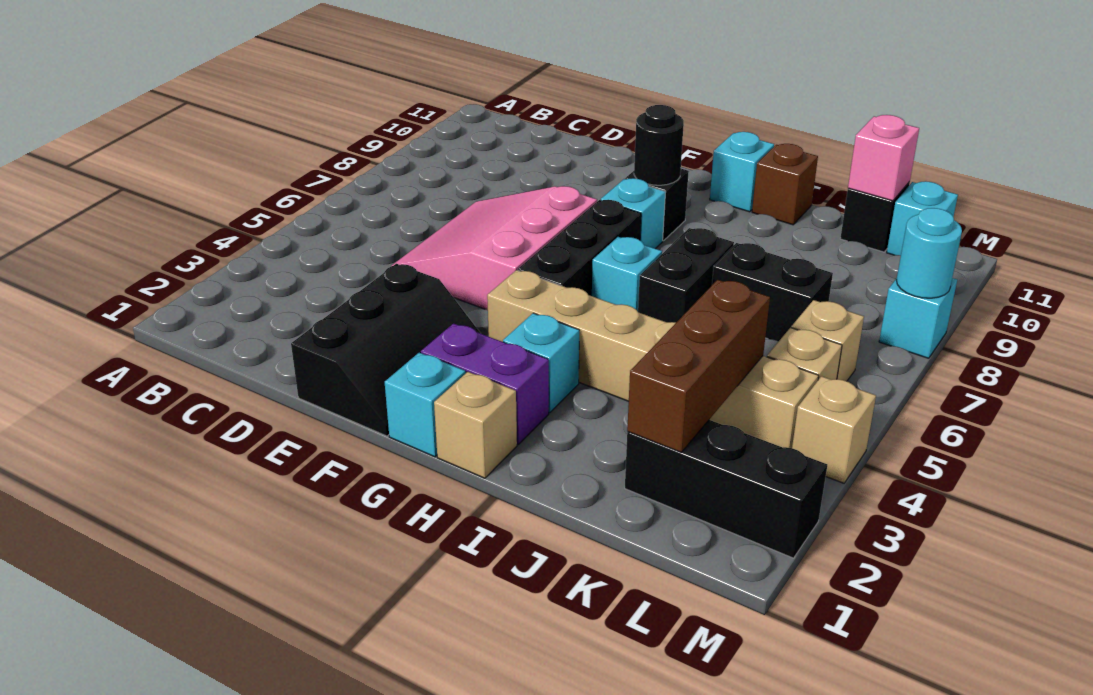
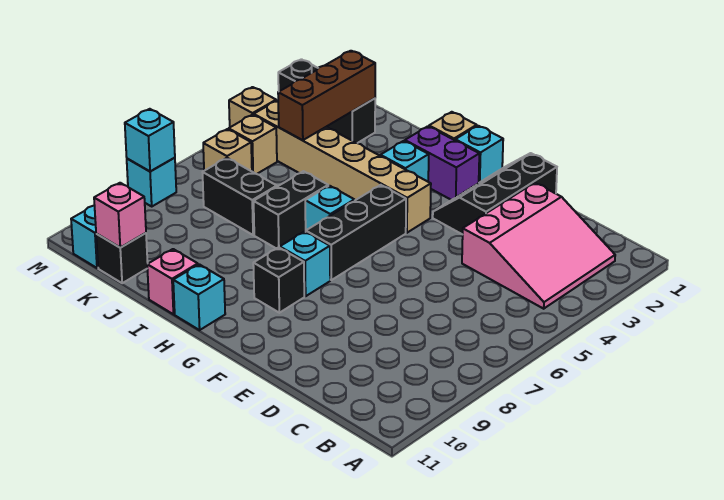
pink slope D5:F7 level 1 top F -> pink slope B2:D4 level 1 top D
black round brick G9 level 2 -> none
brown brick I11 level 1 -> pink brick I11 level 1
cyan round brick M8 level 2 -> cyan brick M8 level 2

